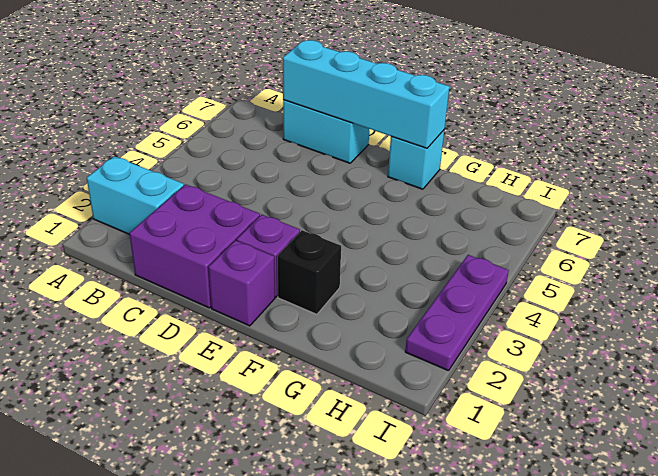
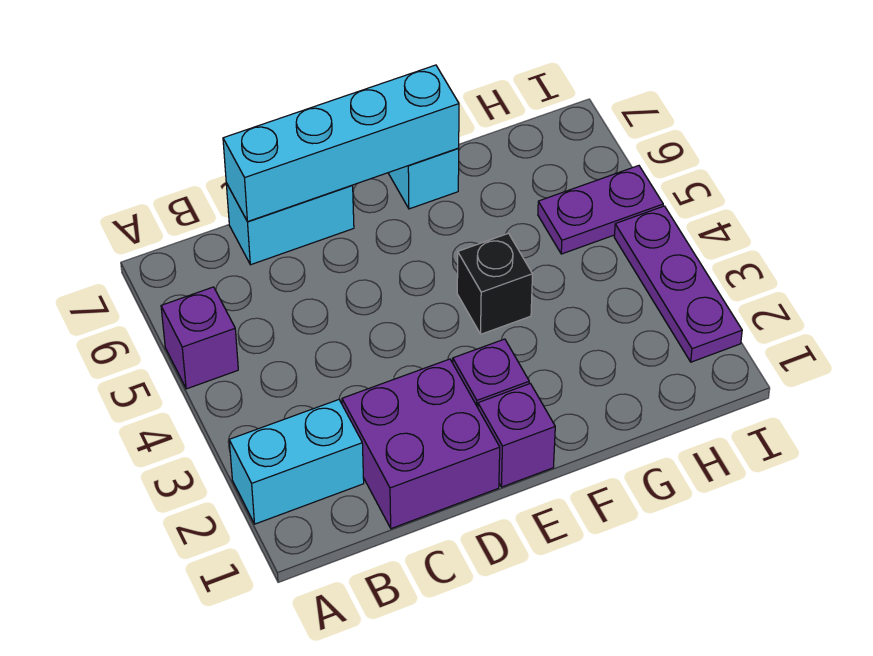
none -> purple brick A5 level 1
black brick F2 level 1 -> black brick F4 level 1
none -> purple plate H5:I5 level 1

